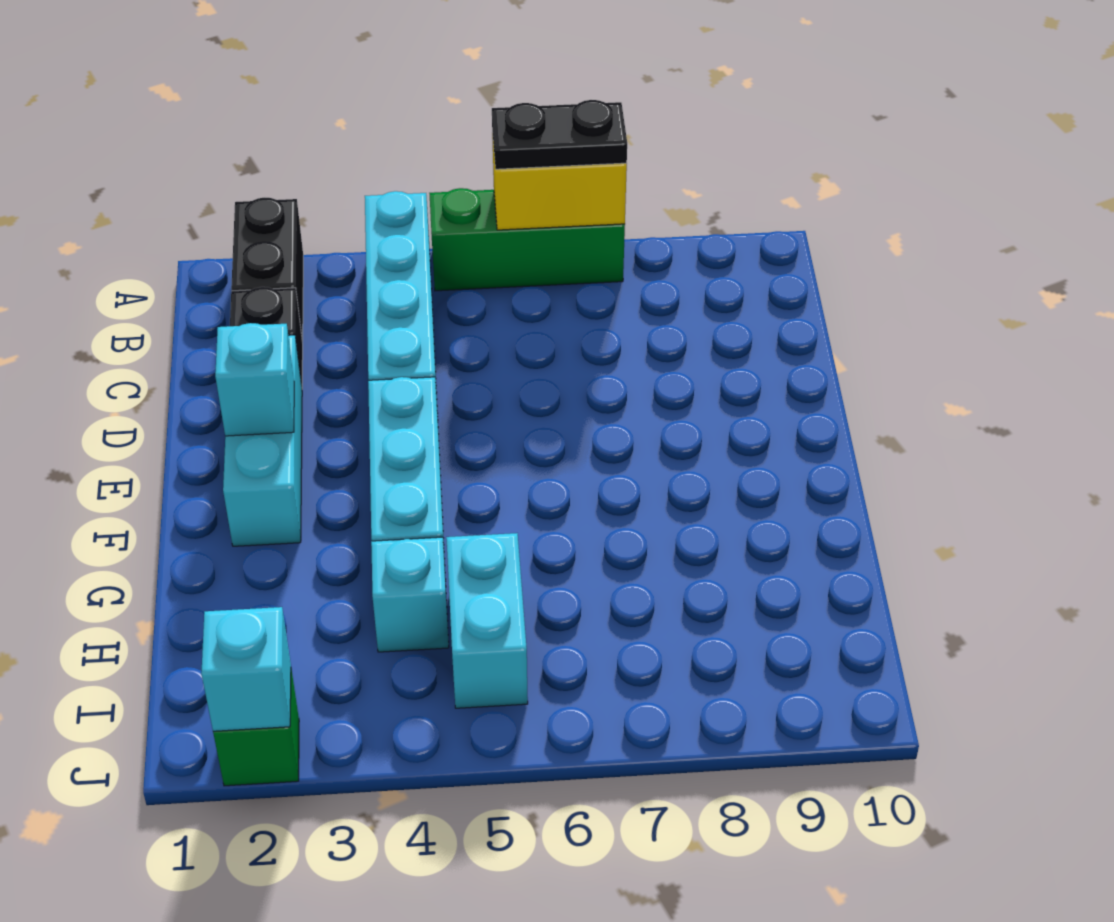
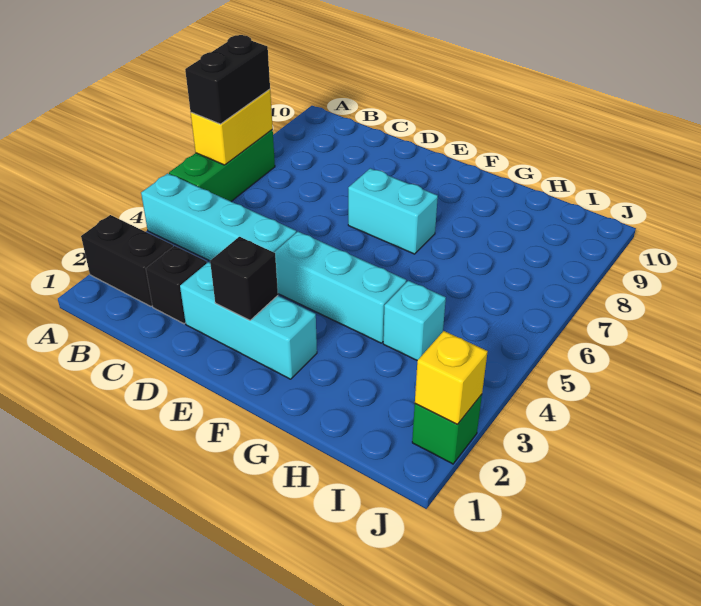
black plate A6:A7 level 3 -> black brick A6:A7 level 3
cyan brick E2 level 2 -> black brick E2 level 2
cyan brick H5:I5 level 1 -> cyan brick E7:F7 level 1
cyan brick J2 level 2 -> yellow brick J2 level 2

